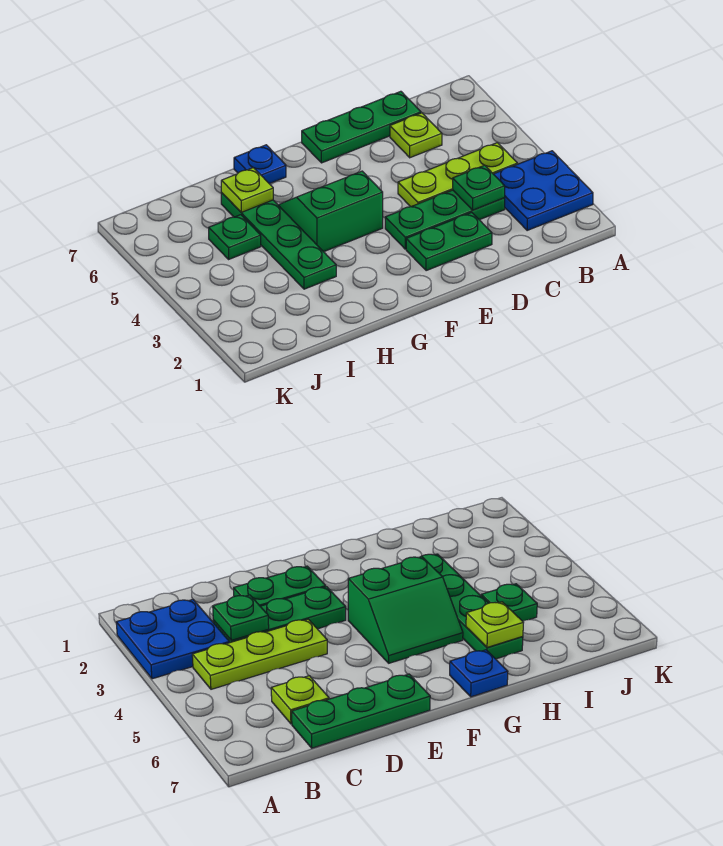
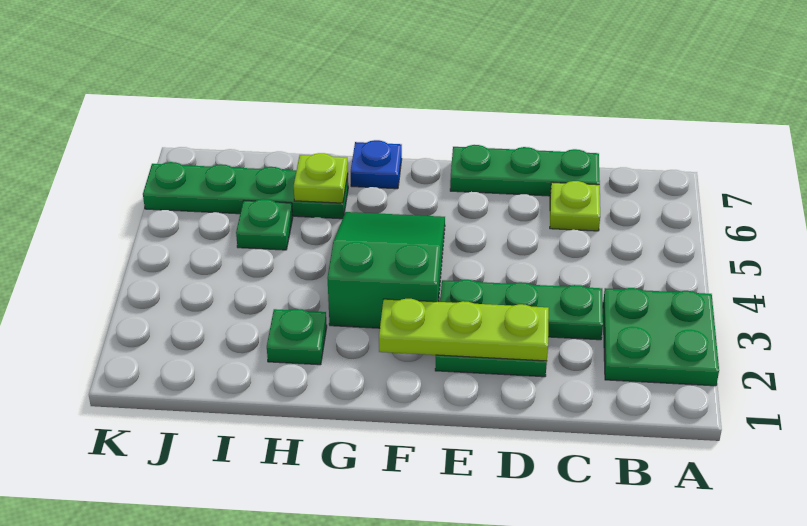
blue plate A2:B3 level 1 -> green plate A2:B3 level 1
lime plate B4:D4 level 1 -> lime plate D2:F2 level 2
green plate C3 level 2 -> green plate H2 level 1
green slope F4:G5 level 1 top 4 -> green slope F3:G5 level 1 top 3
green plate H3:H6 level 1 -> green plate H6:K6 level 1

